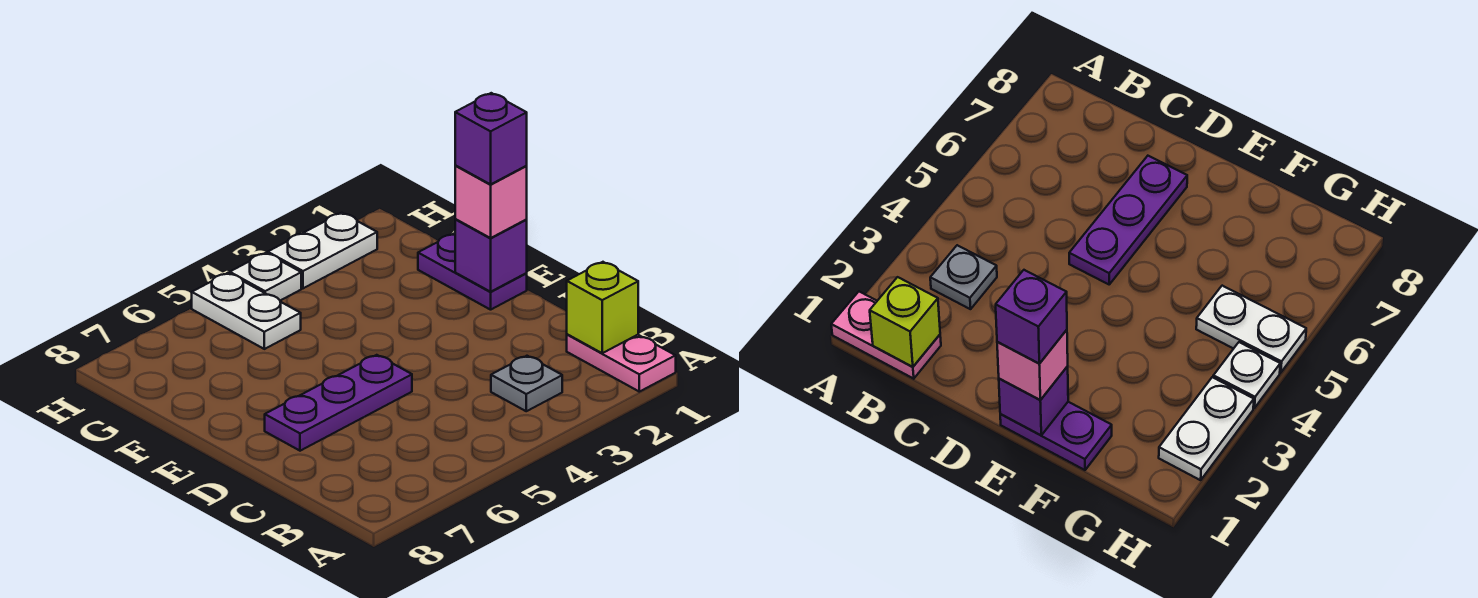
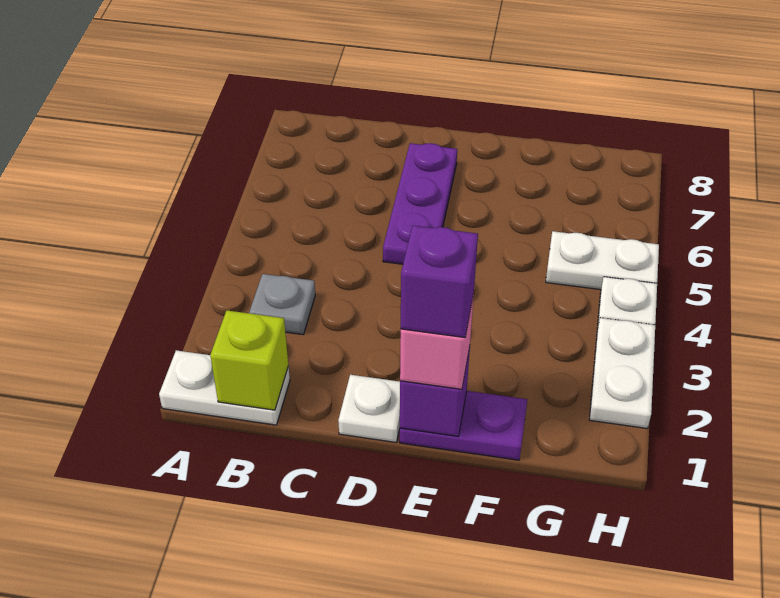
pink plate A1:B1 level 1 -> white plate A1:B1 level 1
none -> white plate D1 level 1

